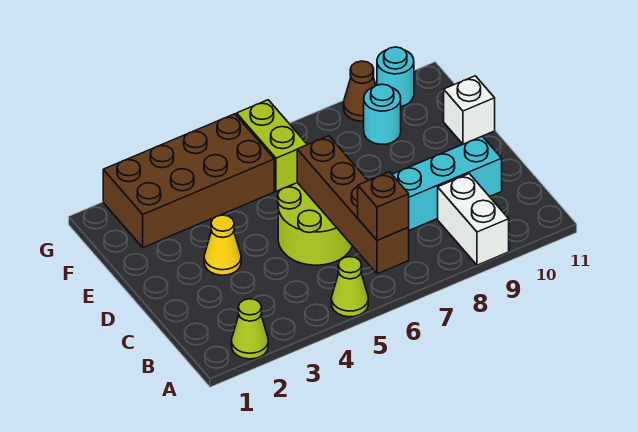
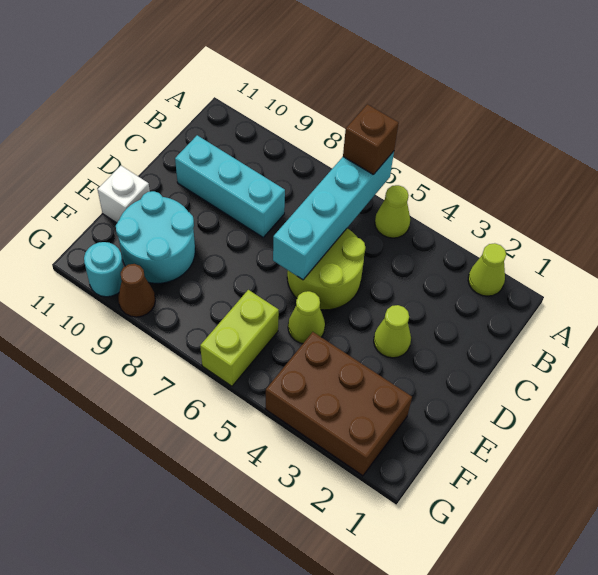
brown brick A6:D6 level 2 -> cyan brick A6:D6 level 2
white brick A9:B9 level 1 -> none
yellow cone D3 level 1 -> lime cone D3 level 1
none -> lime cone E5 level 1
brown brick F2:G5 level 1 -> brown brick F2:G4 level 1
cyan round brick F9 level 1 -> cyan round brick E9:F10 level 1

